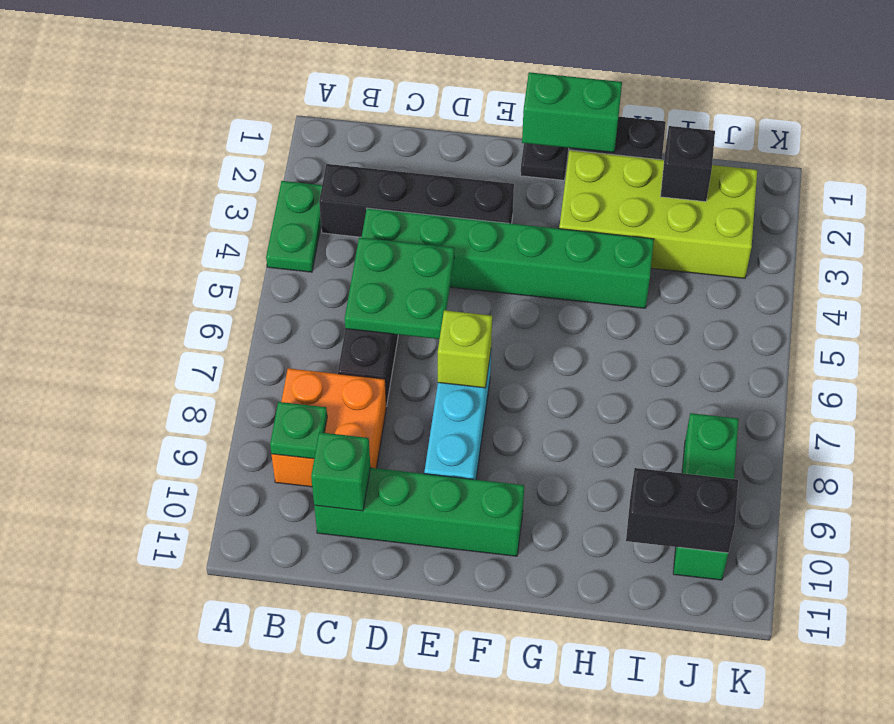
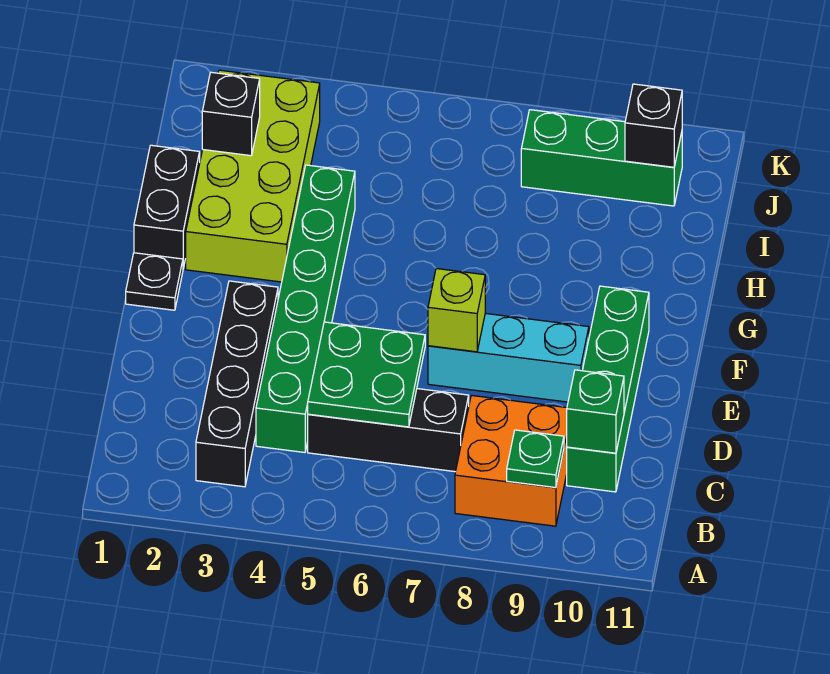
green plate A3:A4 level 1 -> none
green brick F1:G1 level 2 -> none
black brick I10:J10 level 2 -> black brick J10 level 2

